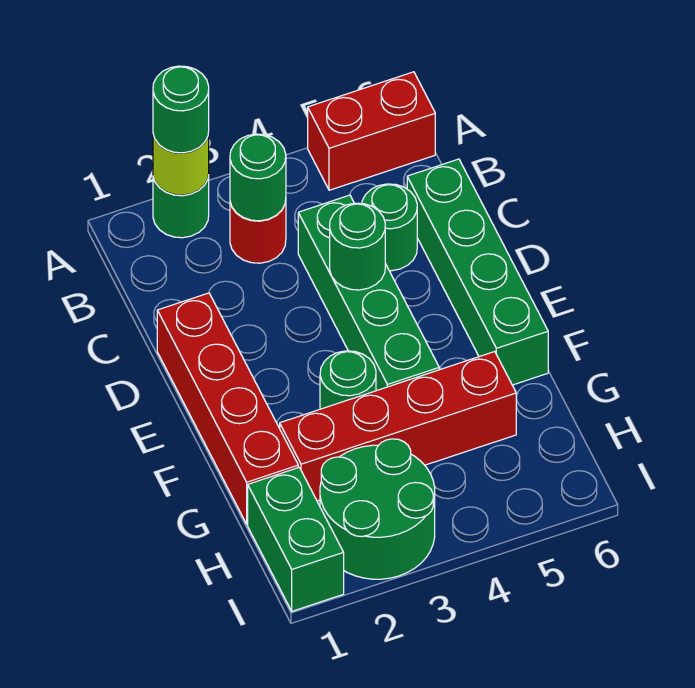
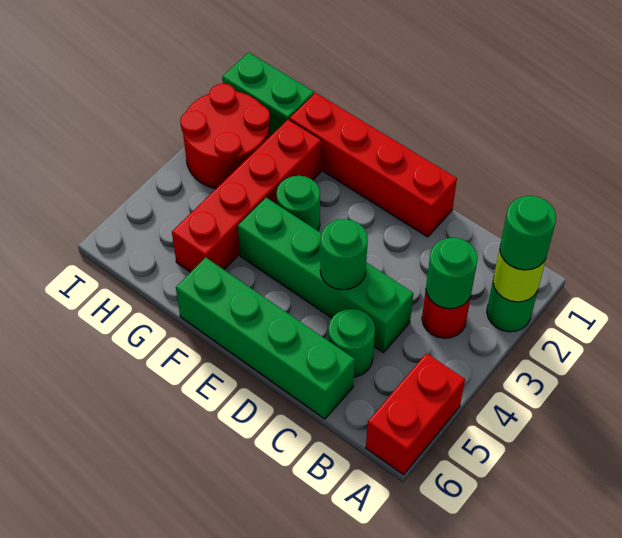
green round brick H2:I3 level 1 -> red round brick H2:I3 level 1

